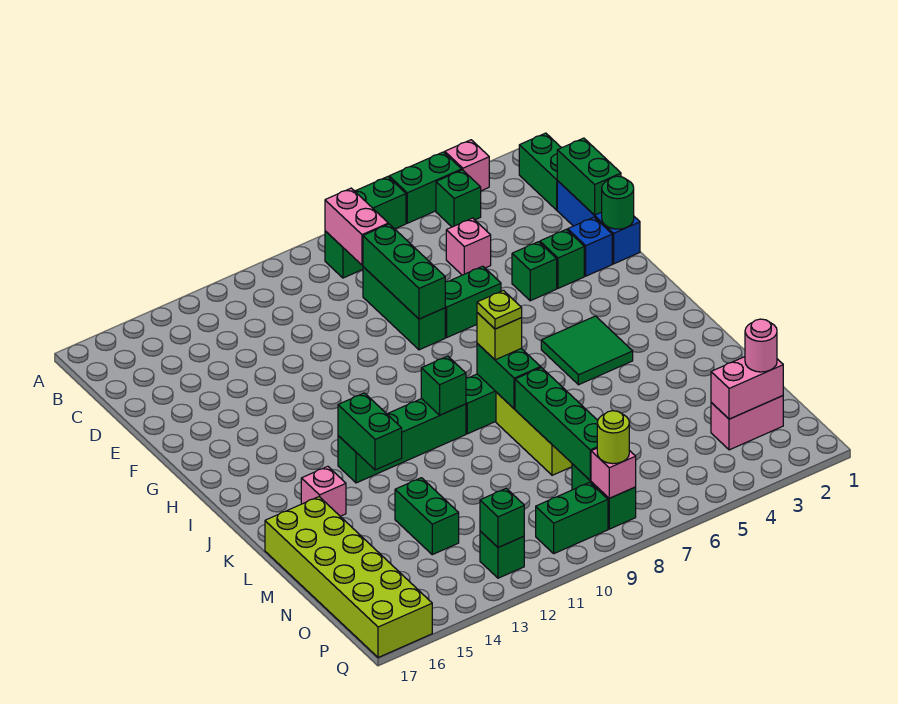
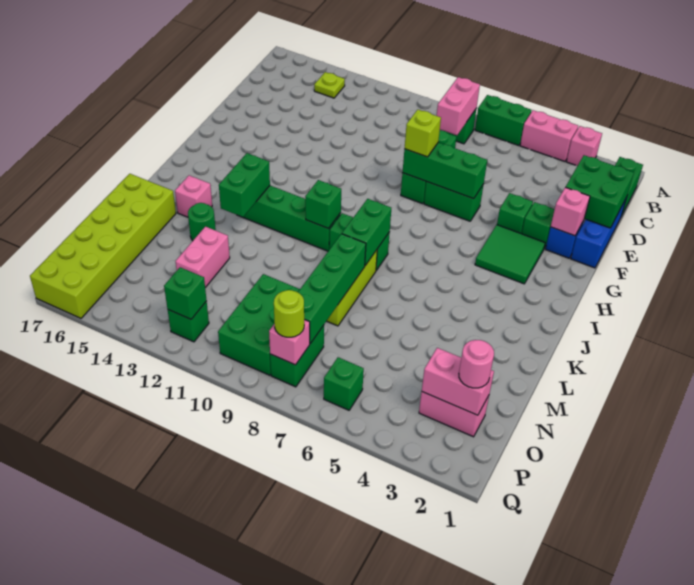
green brick A4:A5 level 1 -> pink brick A4:A5 level 1
green brick B4 level 1 -> green brick P6 level 1
green brick D1:E1 level 2 -> green brick D1:E2 level 2
pink brick D5 level 1 -> pink brick F2 level 2
green brick D8:F8 level 2 -> green brick F6:F8 level 2
green round brick F1 level 2 -> green round brick L14 level 1
green tile I4:J5 level 1 -> green tile G3:H4 level 1
lime brick J8 level 3 -> lime brick F8 level 3
lime plate J8 level 4 -> lime plate B14 level 1
green brick M13:N13 level 1 -> pink brick M13:N13 level 1
green brick P9:P10 level 1 -> green brick N9:P10 level 1

